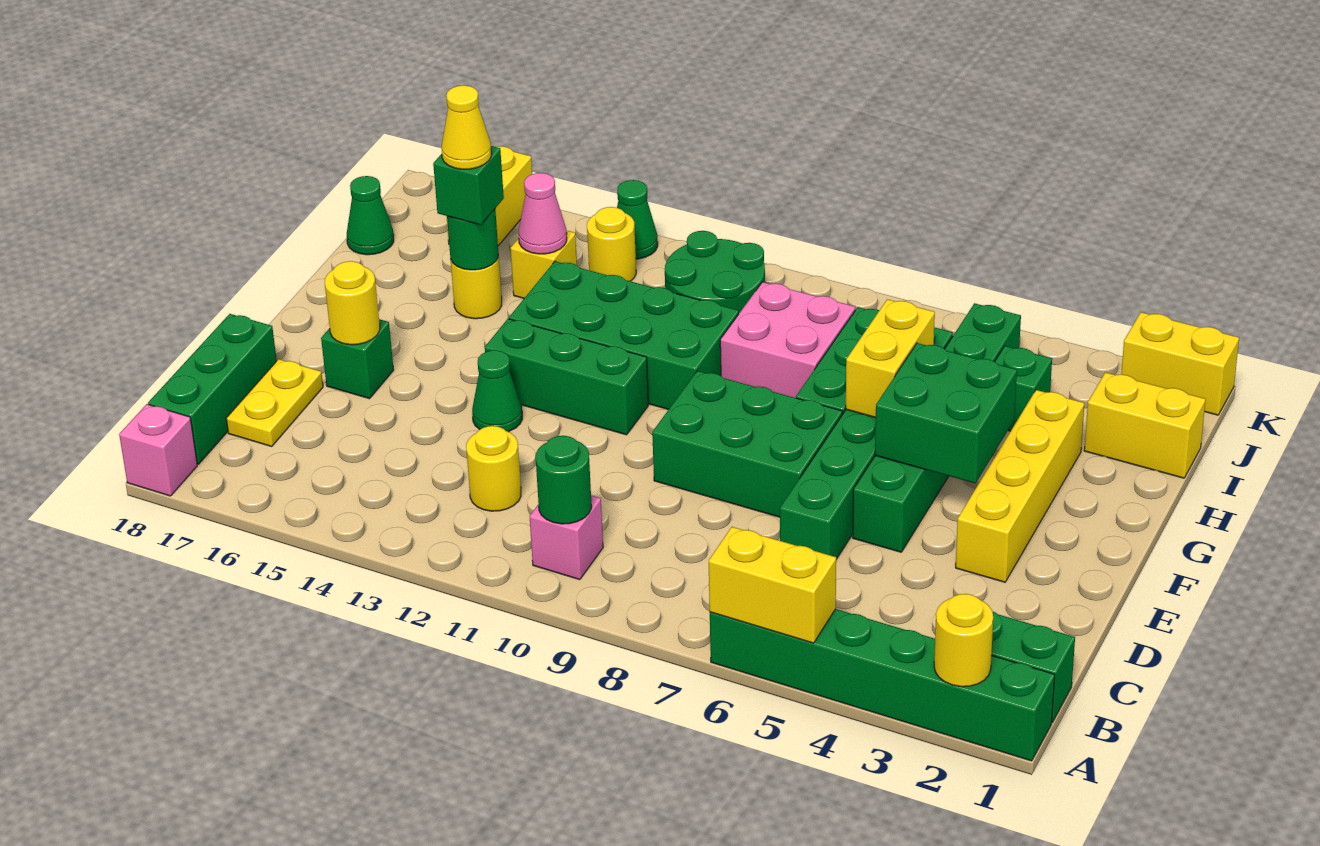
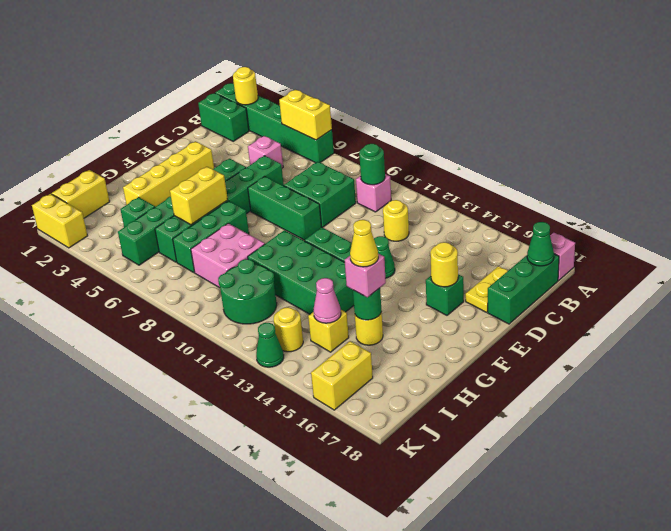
none -> pink brick C5 level 1
green brick E7:F9 level 1 -> green brick E7:E9 level 1
green brick F4:G5 level 2 -> green brick C8:D9 level 1
green brick H15 level 3 -> pink brick H15 level 3
yellow brick I1:I2 level 1 -> yellow brick I1:J1 level 1
green cone I18 level 1 -> green cone B18 level 2

